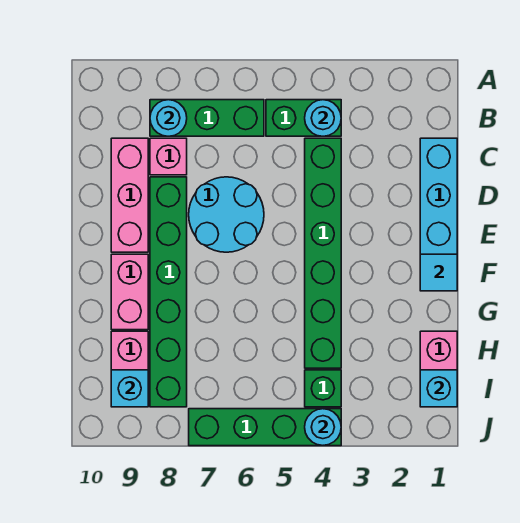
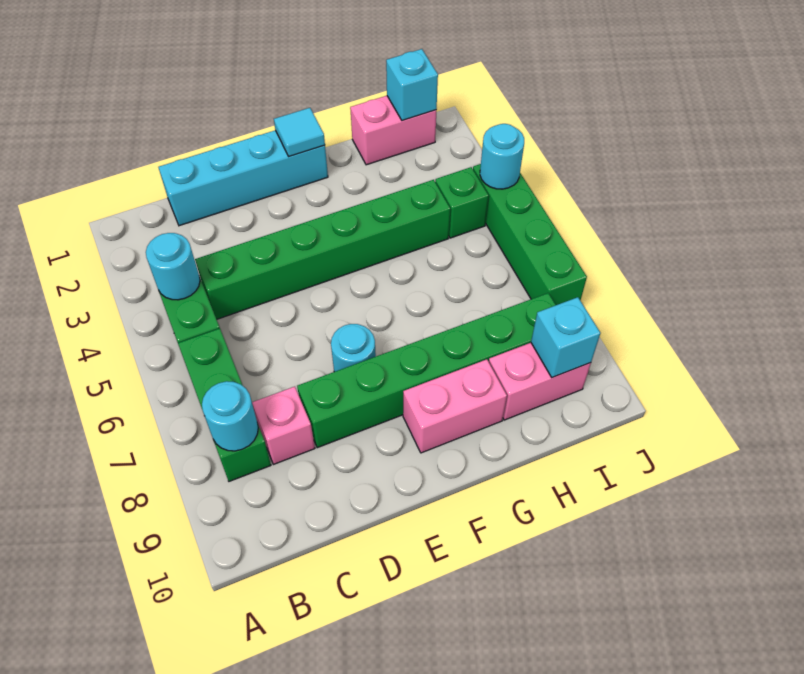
pink brick C9:E9 level 1 -> none
cyan round brick D6:E7 level 1 -> cyan round brick E7 level 1

